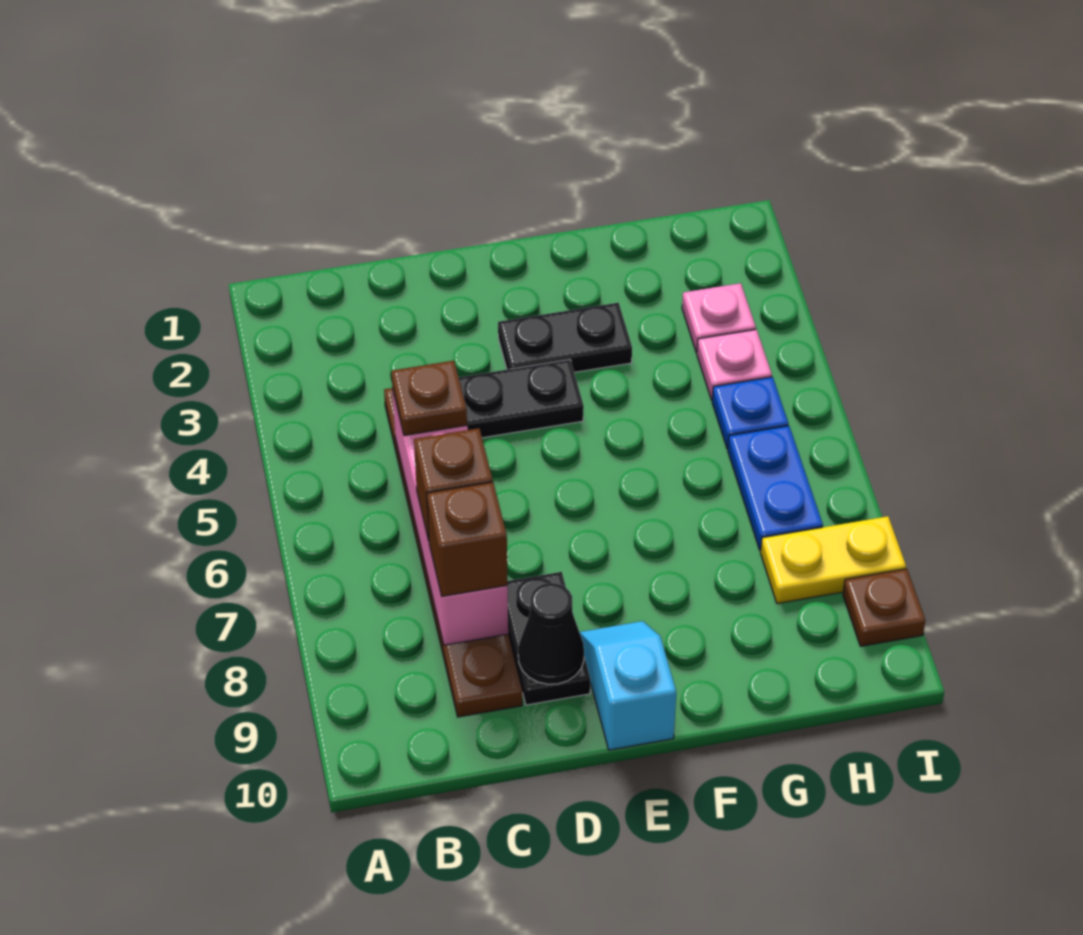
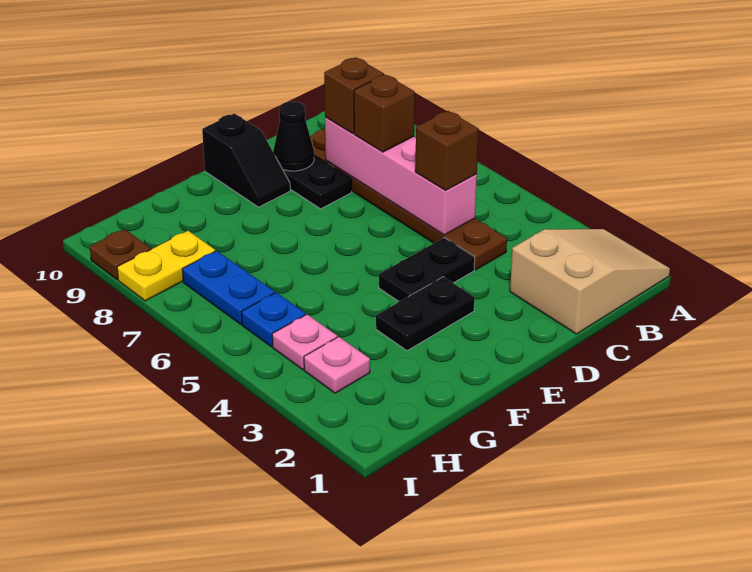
none -> tan slope A1:C2 level 1 top C
brown plate C5 level 3 -> brown brick C5 level 3
cyan slope E9:E10 level 1 top 10 -> black slope E9:E10 level 1 top 10

